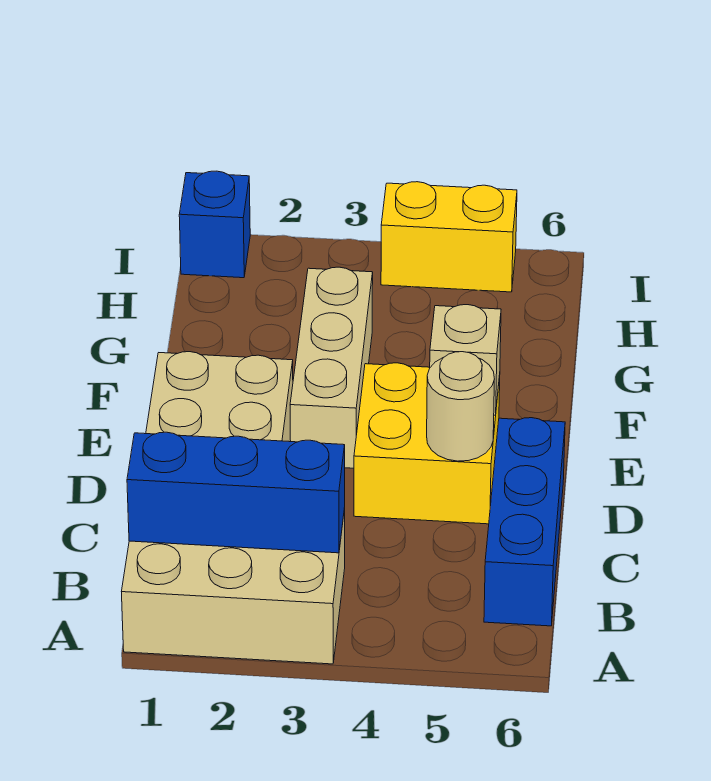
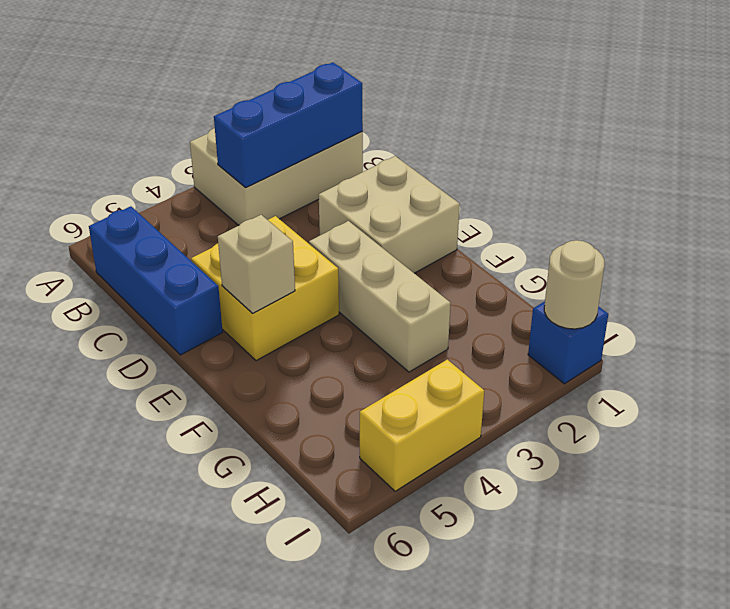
tan round brick D5 level 2 -> tan round brick I1 level 2

